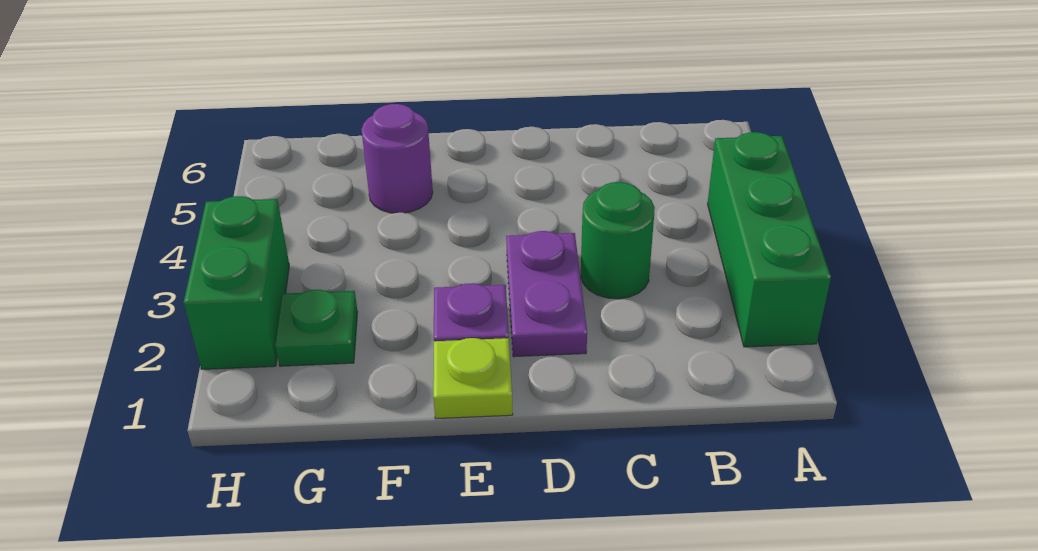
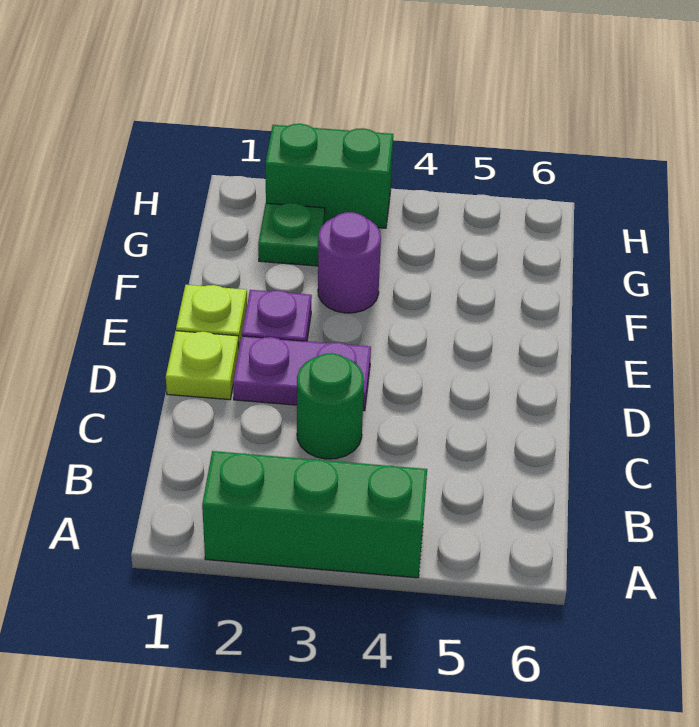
none -> lime plate D1 level 1
purple round brick F5 level 1 -> purple round brick F3 level 1

